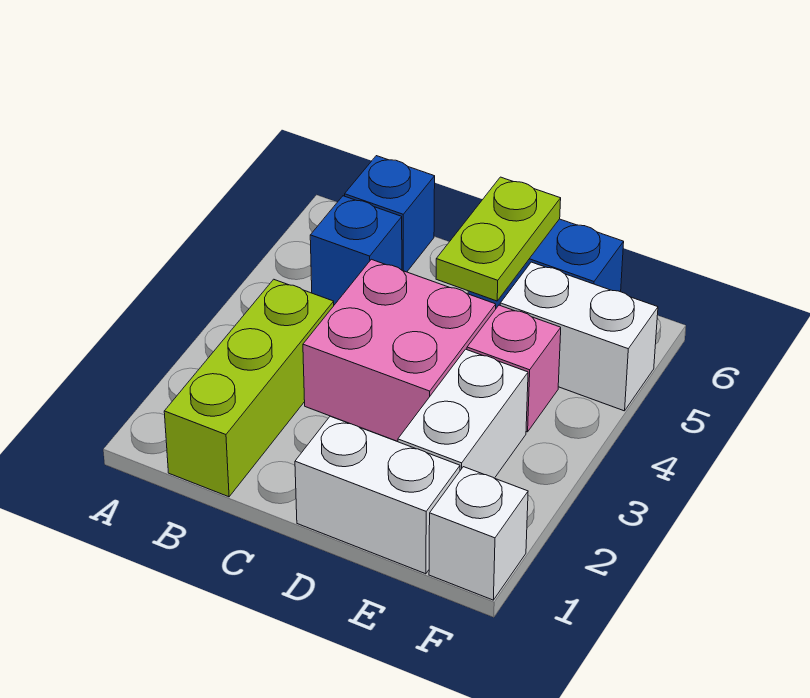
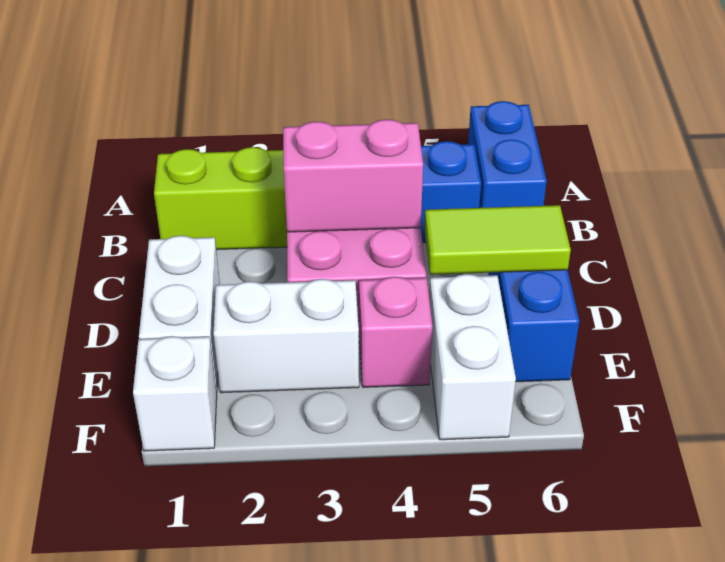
blue brick B6 level 1 -> blue brick A6:B6 level 1
none -> pink brick C3:C4 level 2
lime plate D5:D6 level 2 -> lime tile D5:D6 level 2

